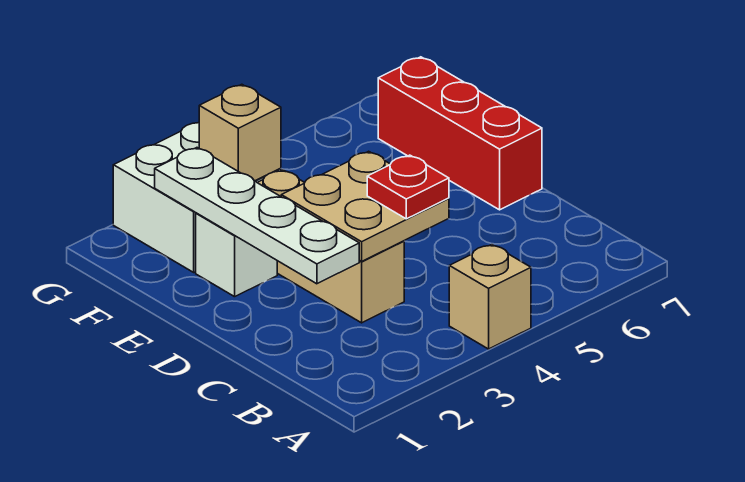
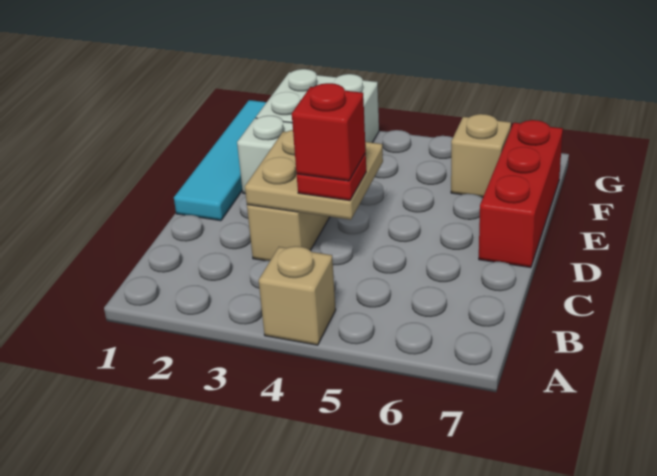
white plate C2:F2 level 2 -> none
none -> red brick C4 level 4
none -> cyan tile D1:G1 level 1
tan brick F3 level 2 -> tan brick F6 level 1

